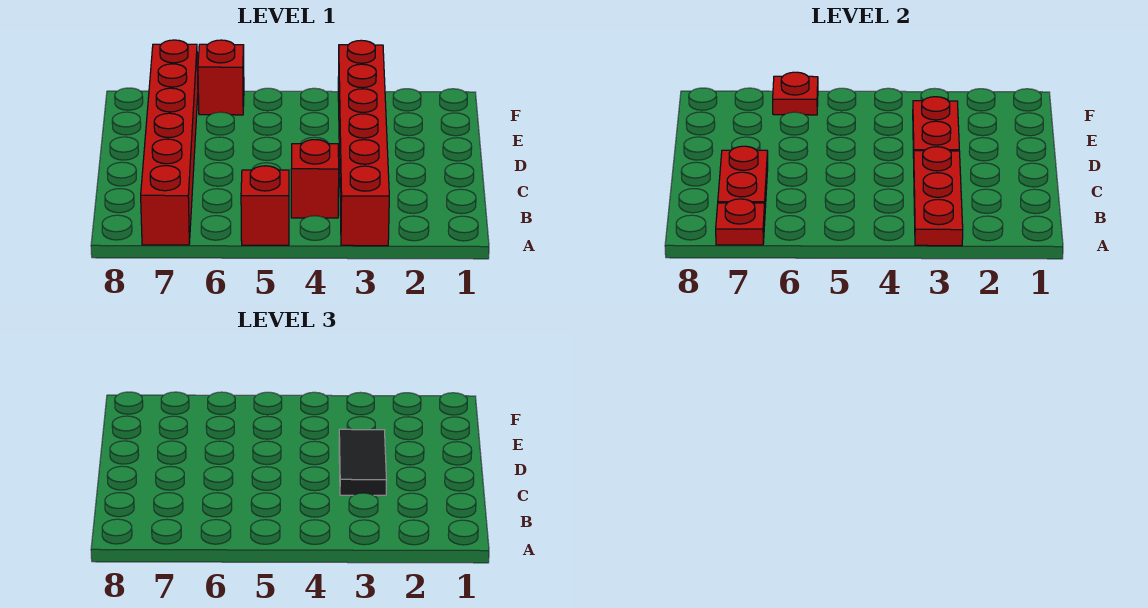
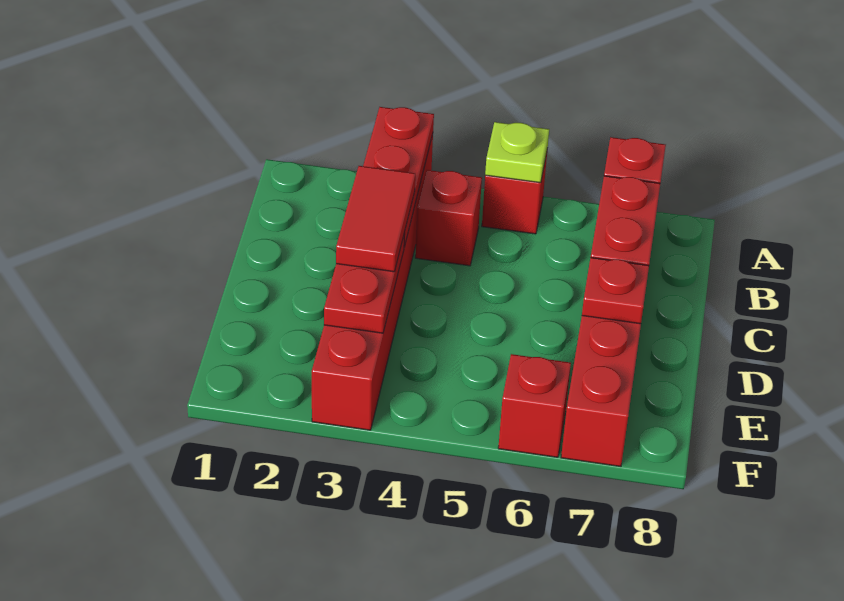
none -> lime plate A5 level 2
black tile C3:D3 level 3 -> red tile C3:D3 level 3
red plate F6 level 2 -> red plate D7 level 2

